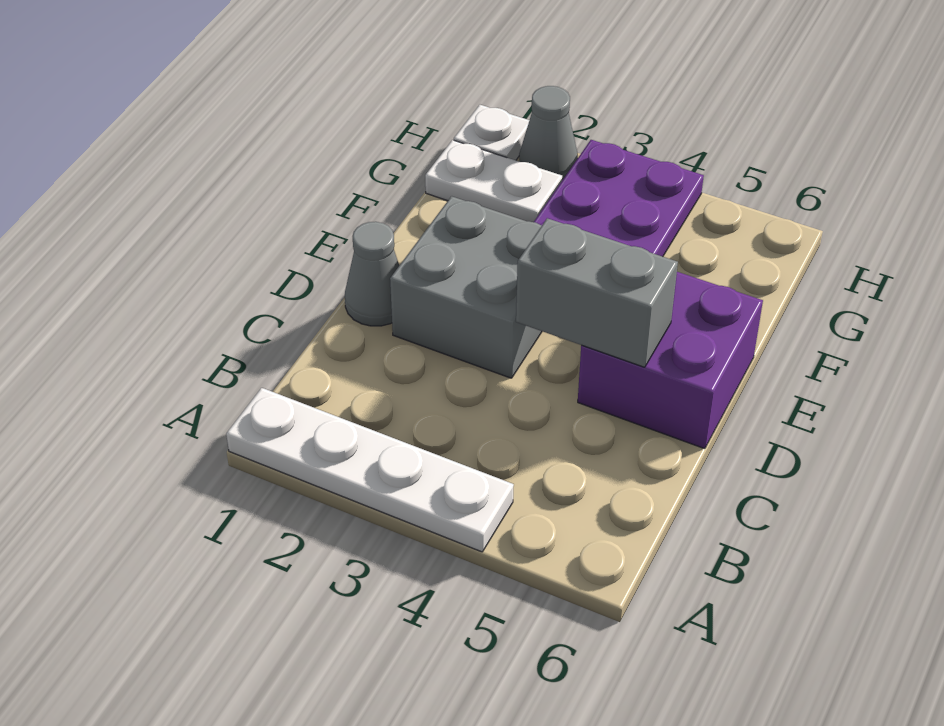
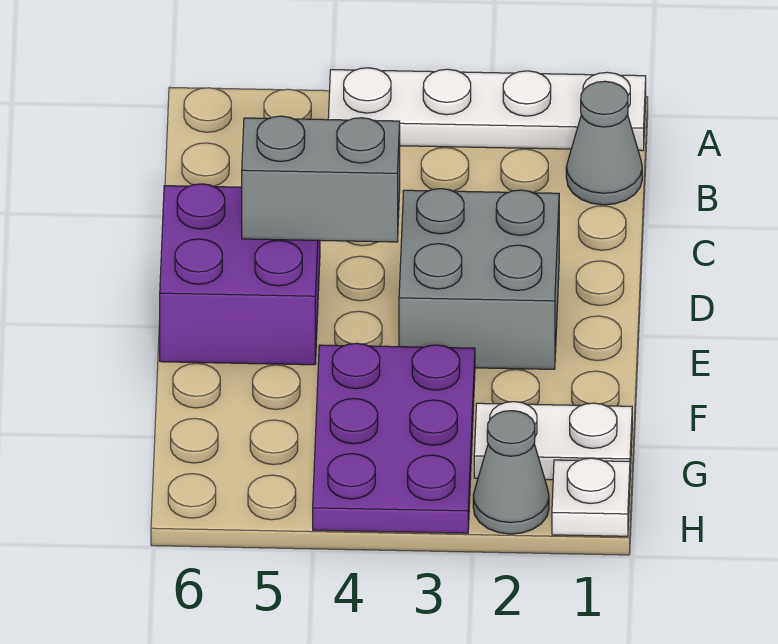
grey cone D1 level 1 -> grey cone B1 level 1

